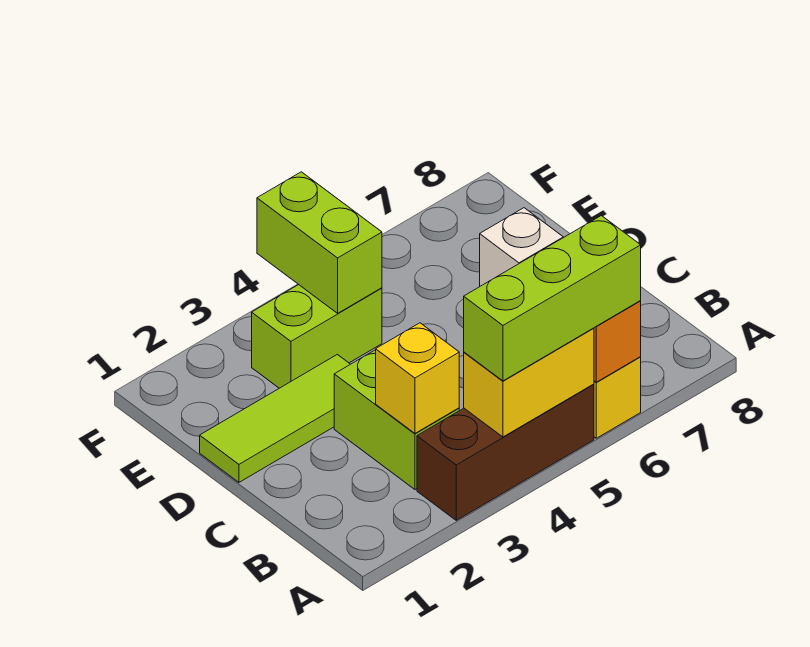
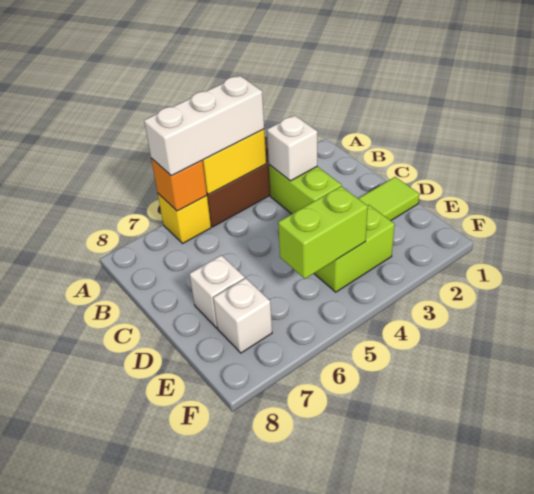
lime brick A4:A6 level 3 -> white brick A4:A6 level 3
yellow brick B3 level 2 -> white brick B3 level 2
lime brick E4:F4 level 2 -> lime brick E4:E5 level 2
none -> white brick E7 level 1

